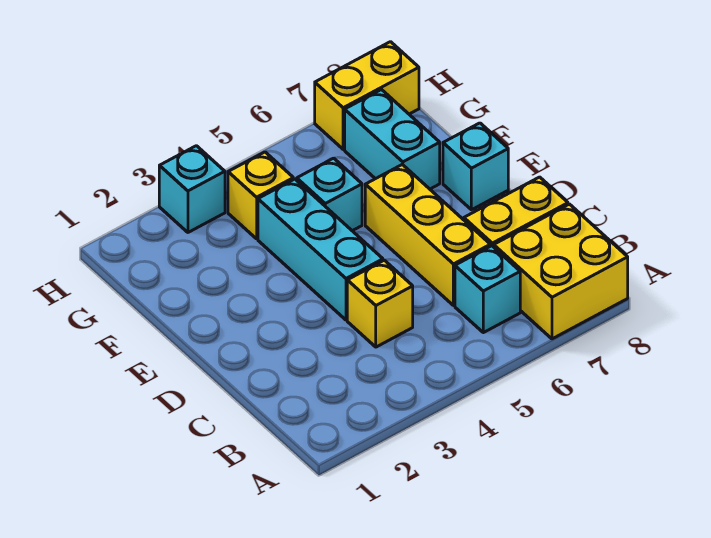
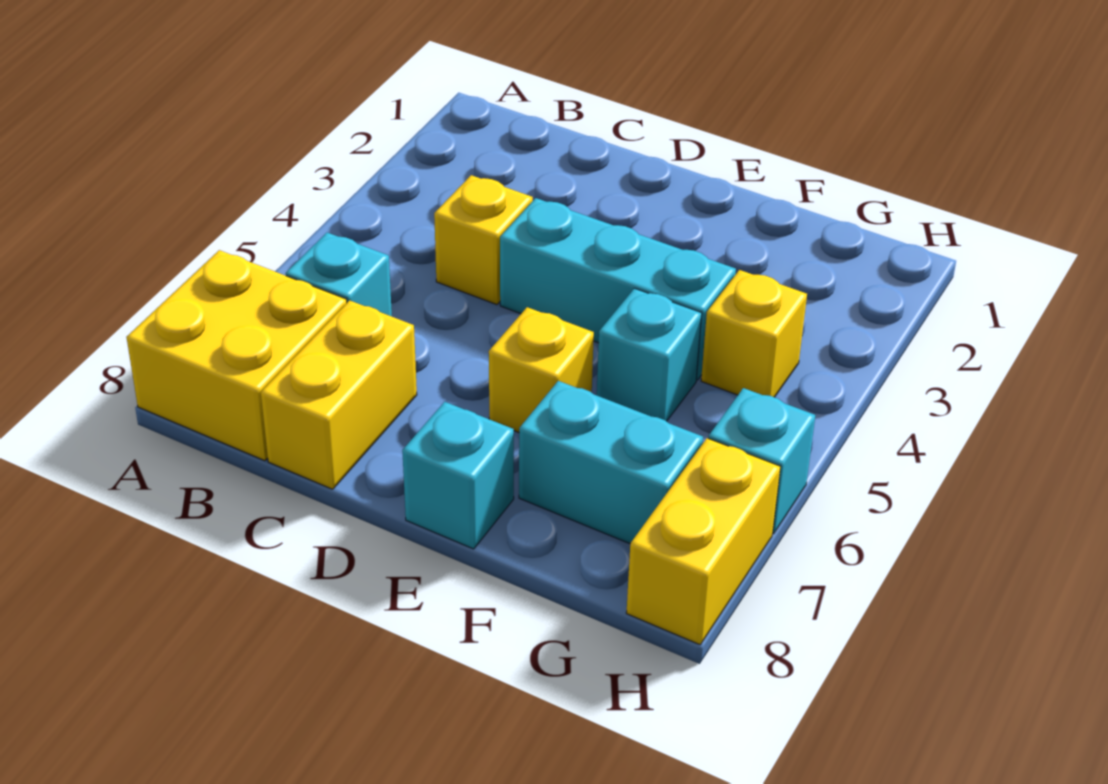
yellow brick C6:E6 level 1 -> yellow brick E6 level 1
cyan brick H3 level 1 -> cyan brick H6 level 1

